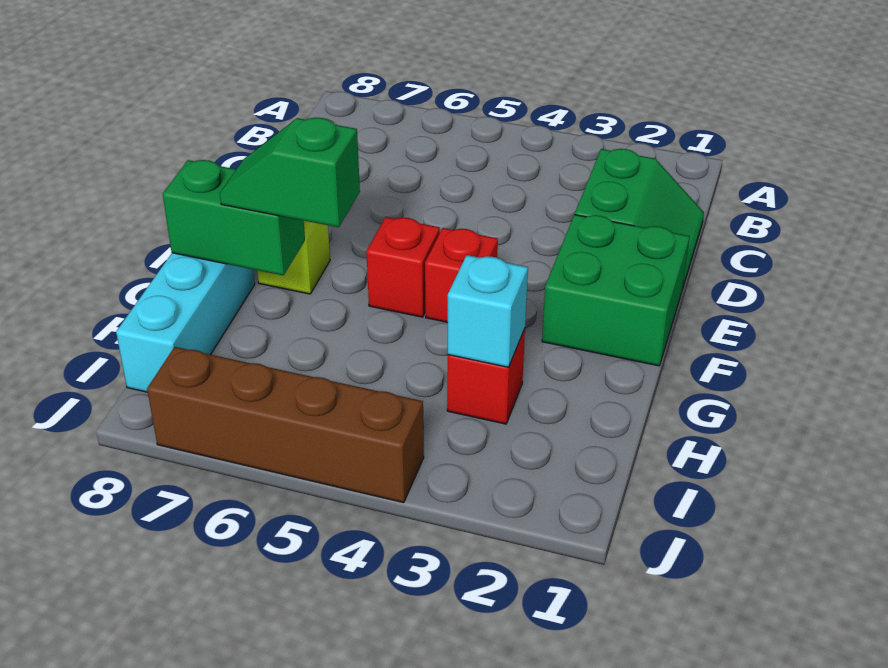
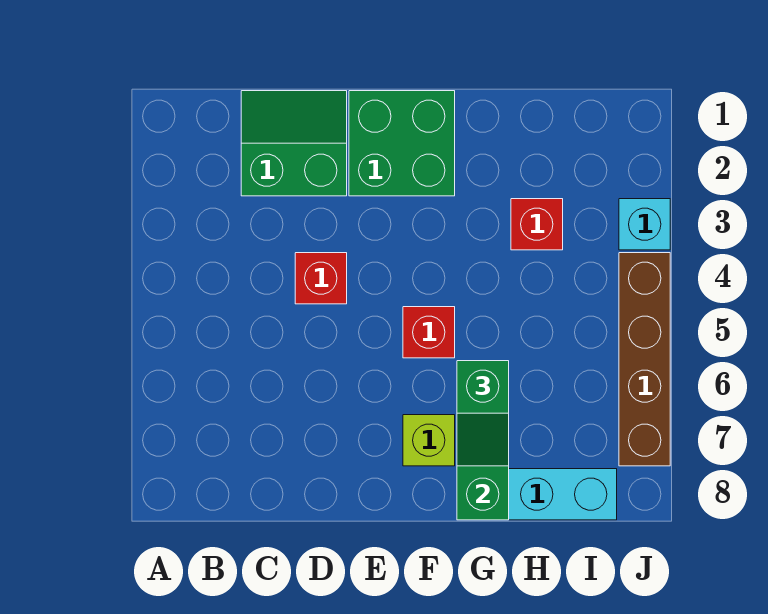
red brick F4 level 1 -> red brick D4 level 1
cyan brick H3 level 2 -> cyan brick J3 level 1

